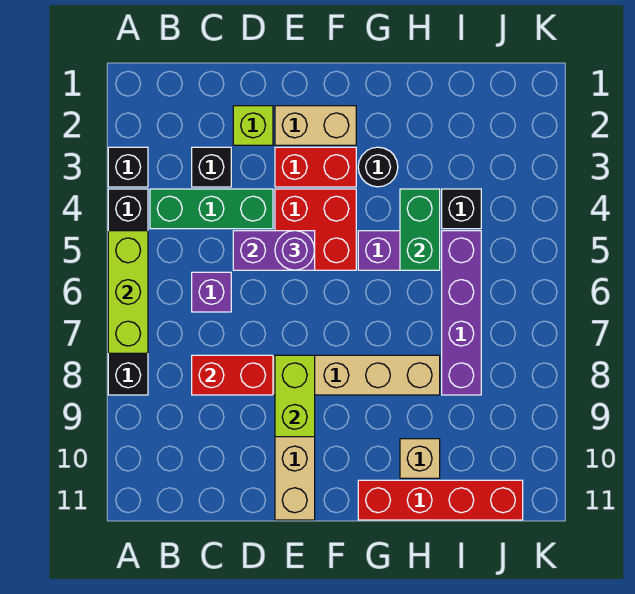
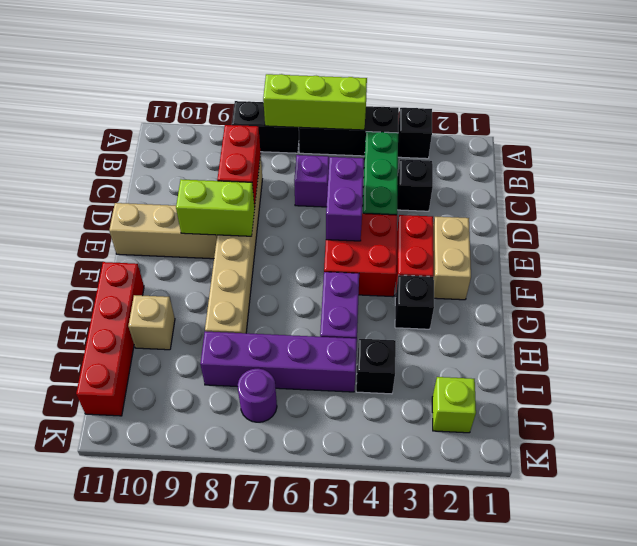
lime brick D2 level 1 -> lime brick J2 level 1
purple round brick E5 level 3 -> purple round brick J7 level 1
black round brick G3 level 1 -> black brick G3 level 1
green brick H4:H5 level 2 -> none

